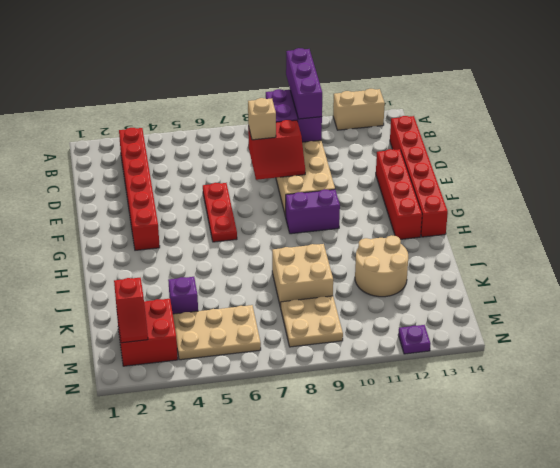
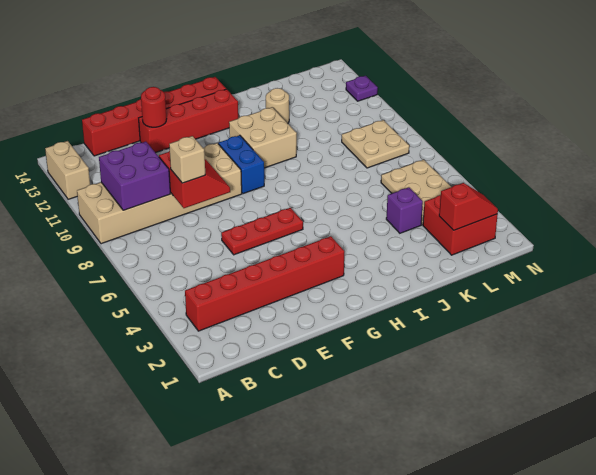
purple brick A10:C10 level 3 -> none
none -> red round brick E13 level 2
purple brick G9:G10 level 1 -> blue brick G9:G10 level 1
tan brick J8:K9 level 1 -> tan brick H10:I11 level 1
tan round brick J11:K12 level 1 -> tan round brick J12 level 1

